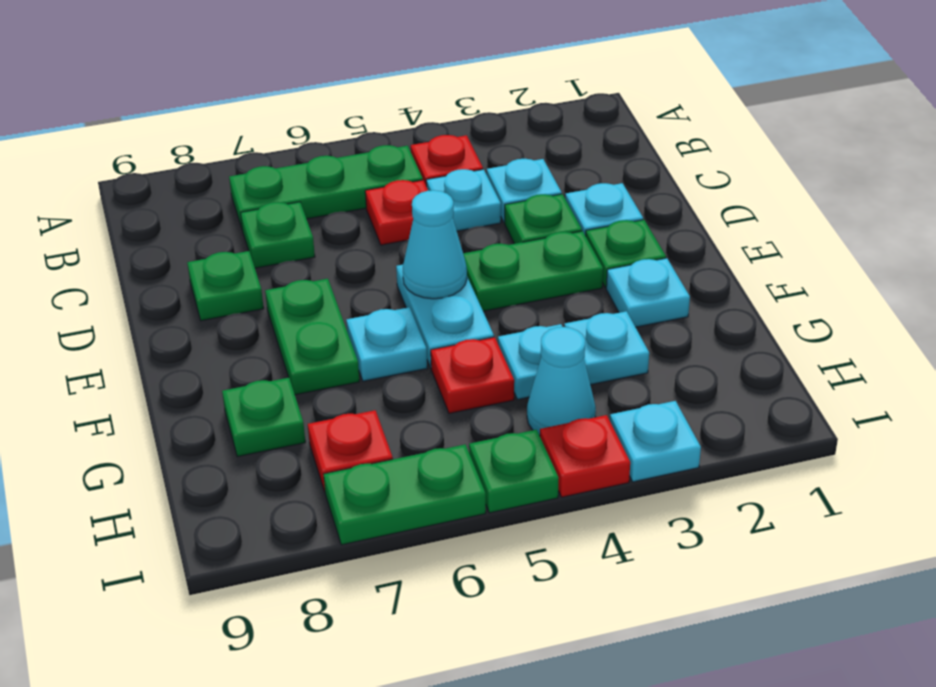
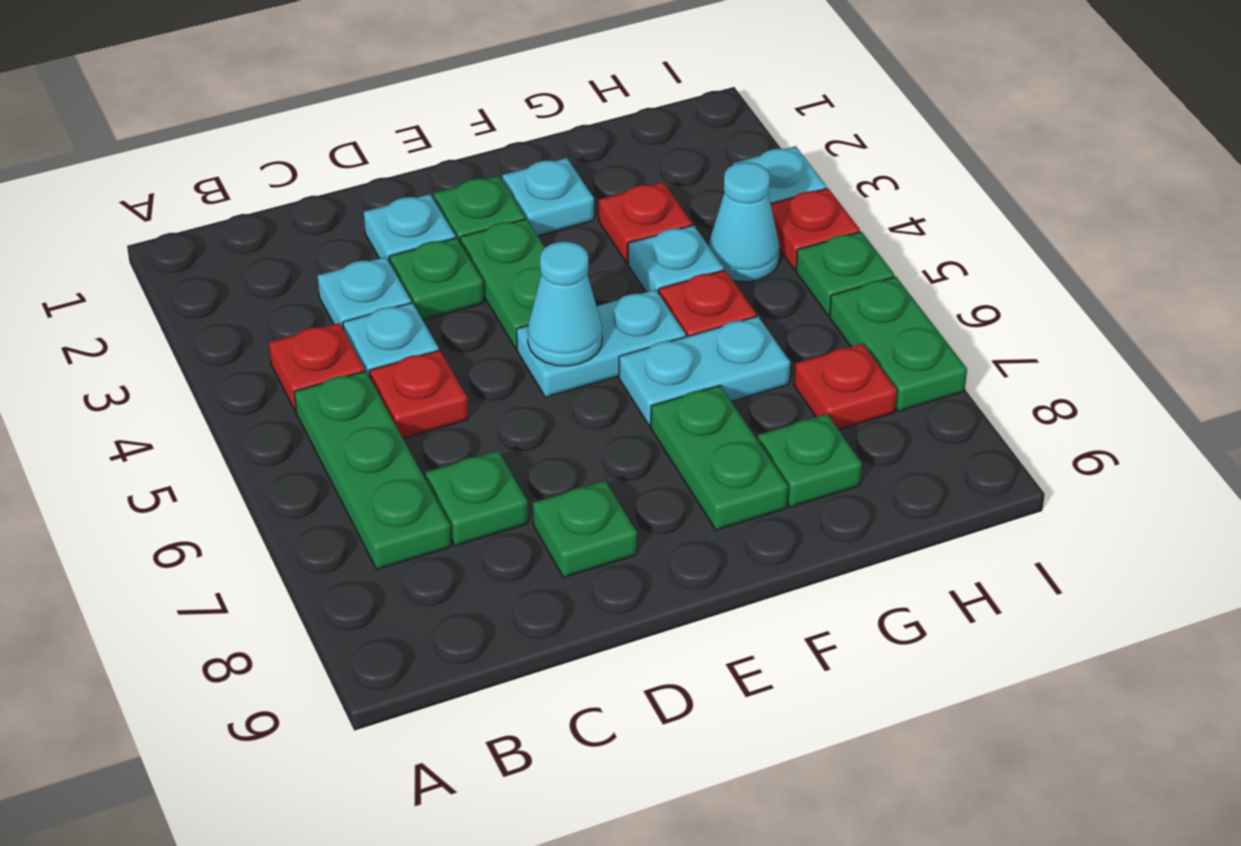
green plate E7:F7 level 1 -> green plate F7:F8 level 1
cyan plate F6 level 1 -> cyan plate F6:G6 level 1
cyan plate G3 level 1 -> red plate G3 level 1

